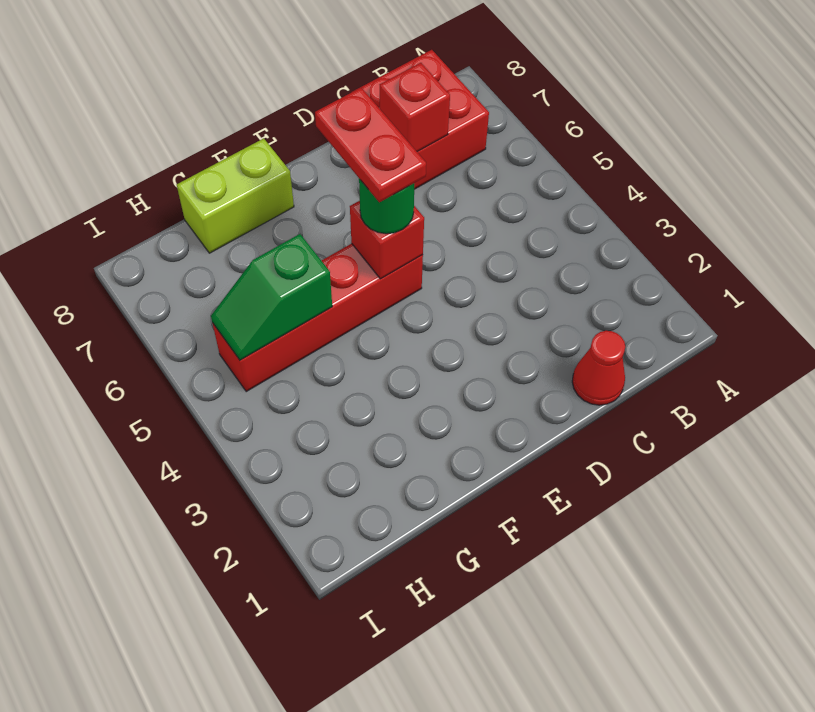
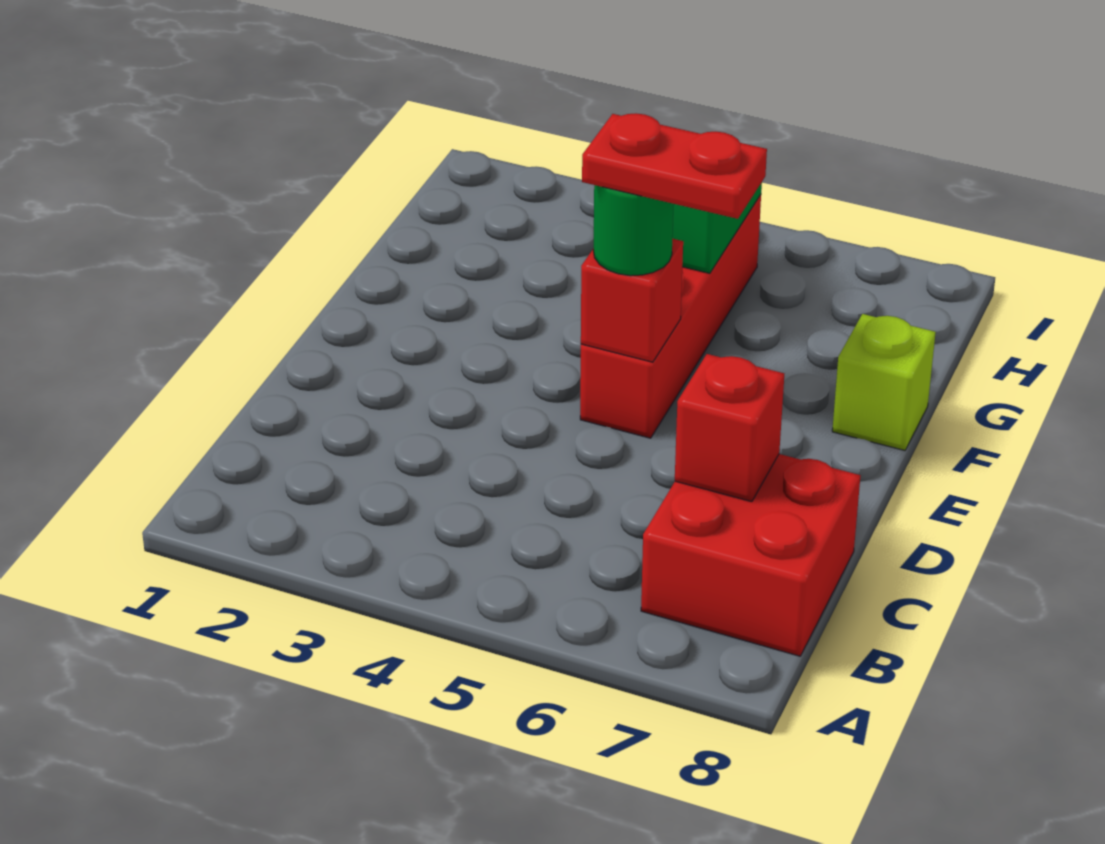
red cone C1 level 1 -> none
lime brick F8:G8 level 1 -> lime brick F8 level 1

